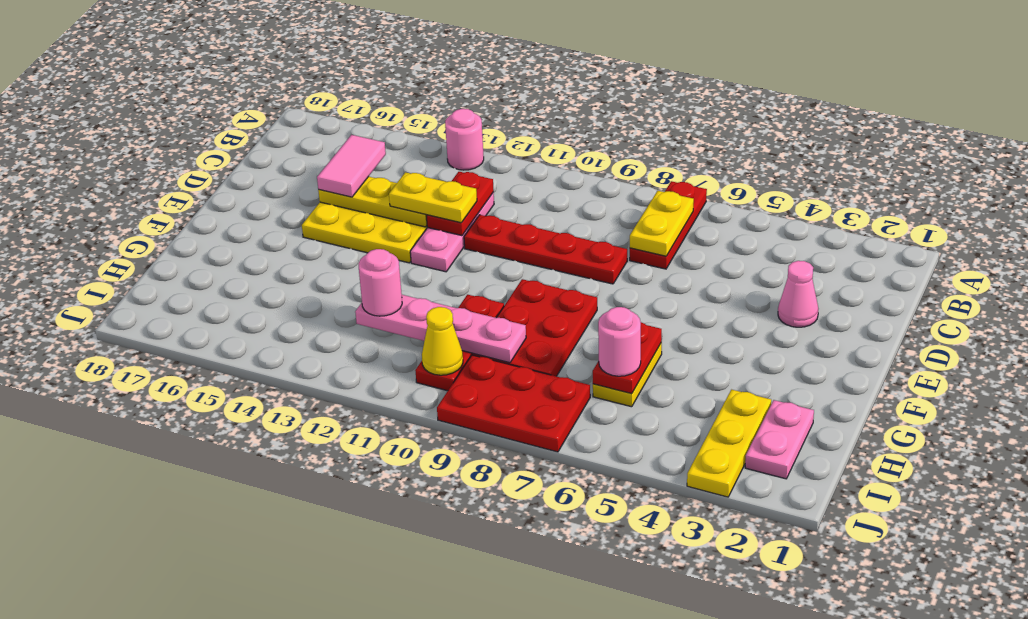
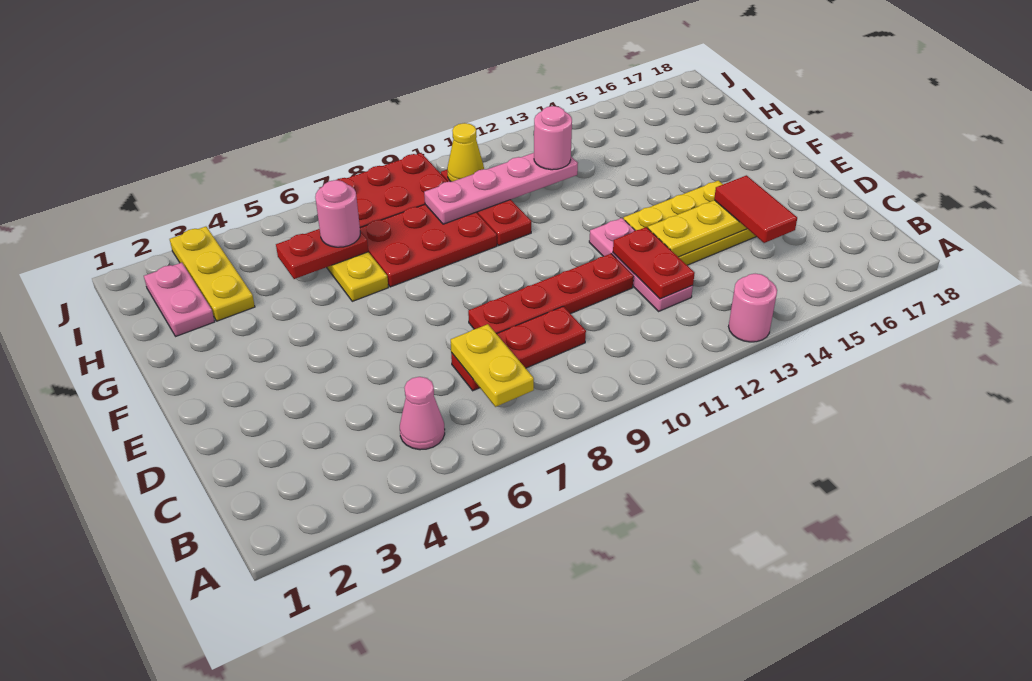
red plate A7:C7 level 1 -> red plate C7:C9 level 1
pink tile C15:D15 level 3 -> red tile C15:D15 level 3
pink cone D3 level 1 -> pink cone B5 level 1
yellow plate D12:D13 level 3 -> none
red plate F8:H9 level 1 -> red plate G7:H9 level 1
red plate G6:H6 level 2 -> red plate H5:H6 level 2

